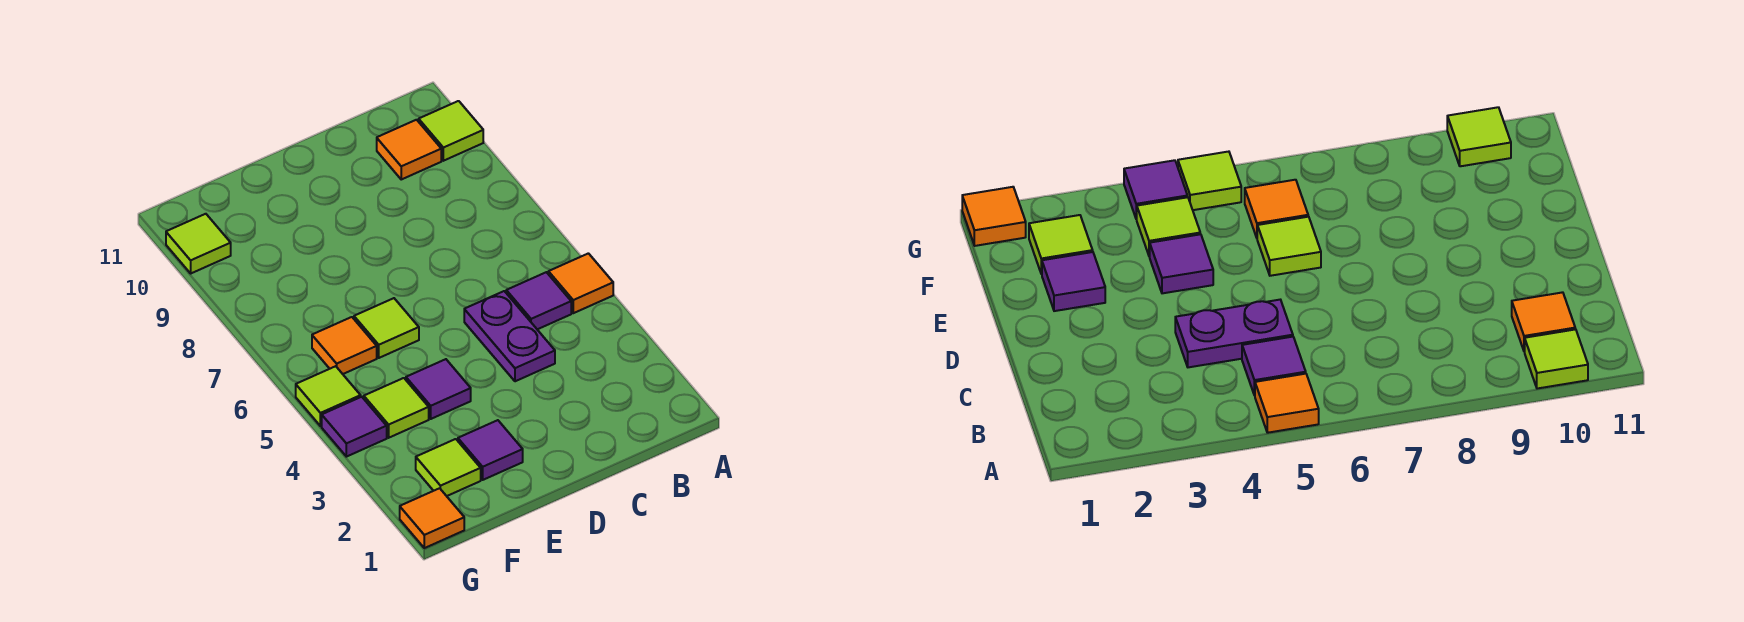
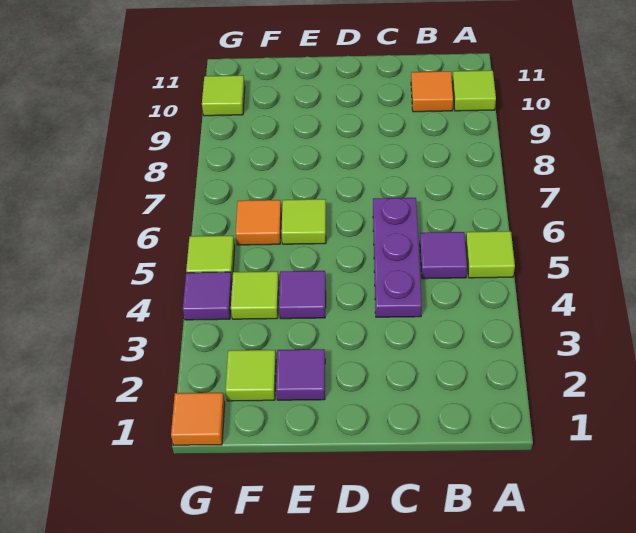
orange tile A5 level 1 -> lime tile A5 level 1
purple plate C4:C5 level 1 -> purple plate C4:C6 level 1

